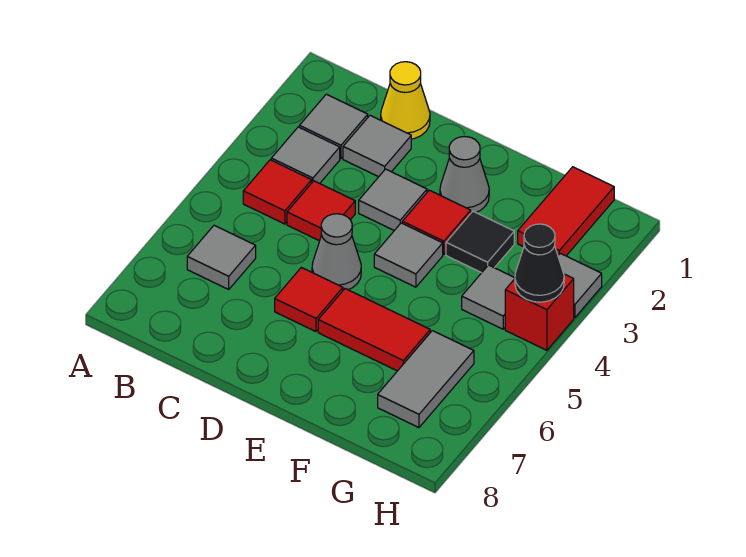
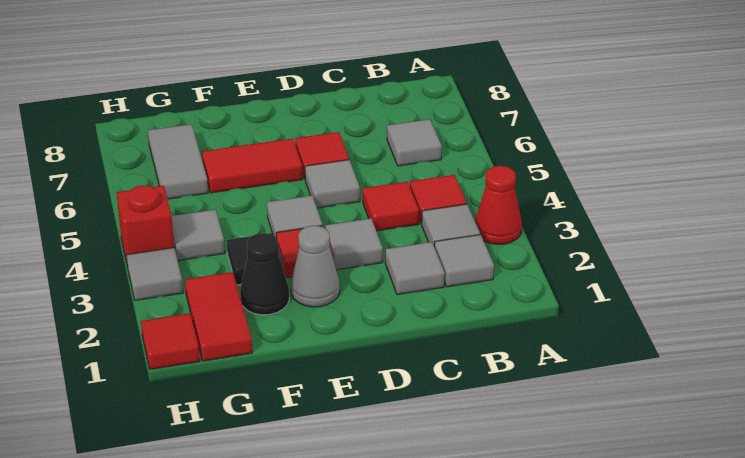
none -> red cone A3 level 1
yellow cone C1 level 1 -> none
grey cone D5 level 1 -> grey tile D5 level 1
none -> red tile H1 level 1
black cone H4 level 2 -> black cone F2 level 1

